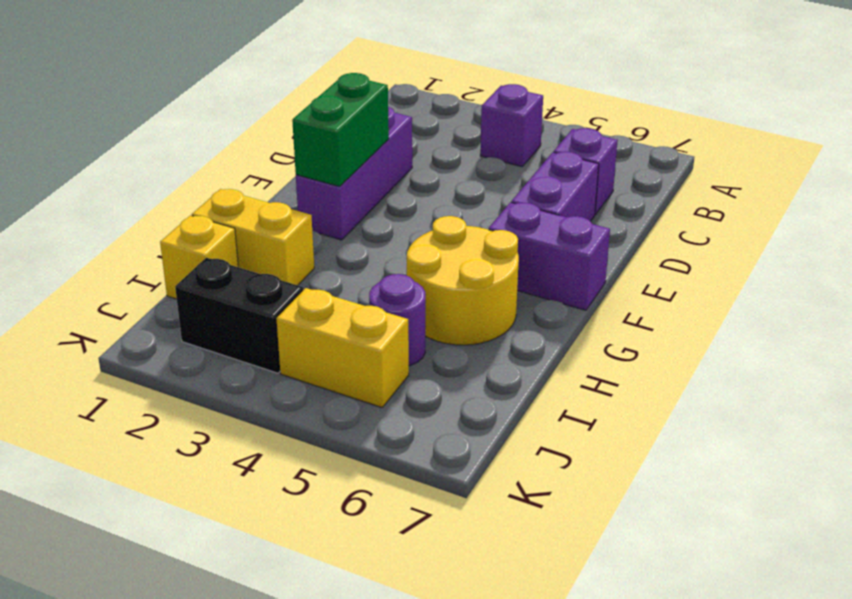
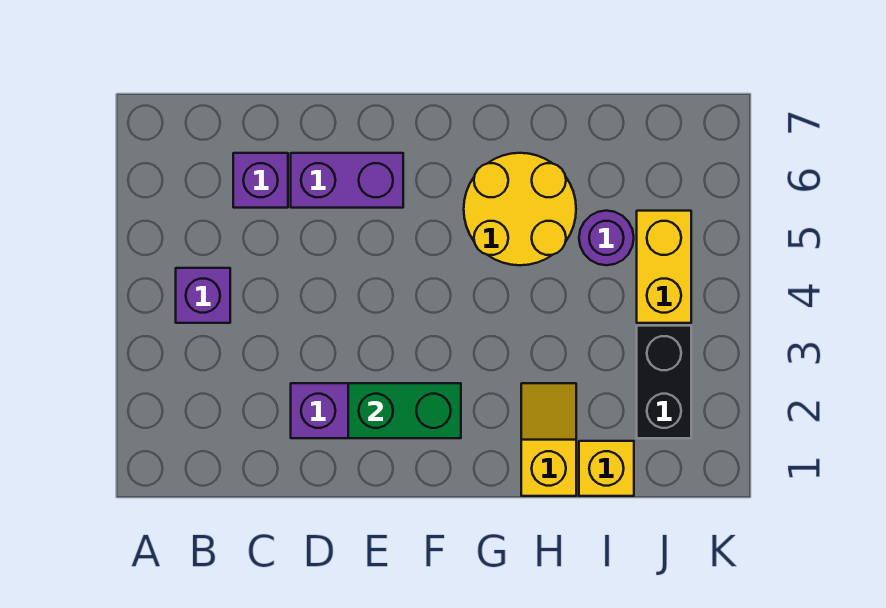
purple brick F6:F7 level 1 -> none
yellow brick H1:H2 level 1 -> yellow slope H1:H2 level 1 top 1

